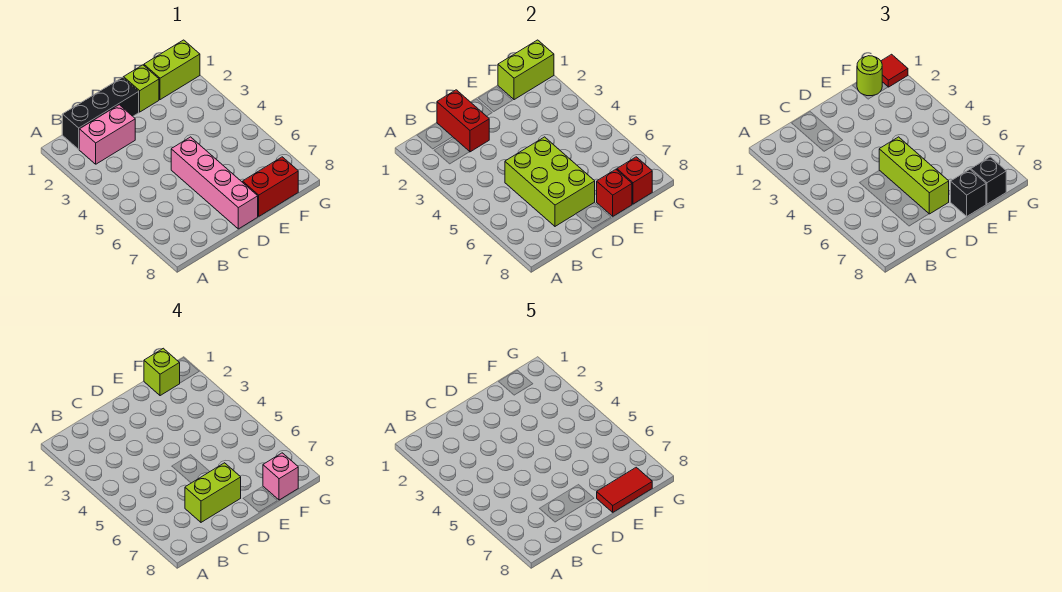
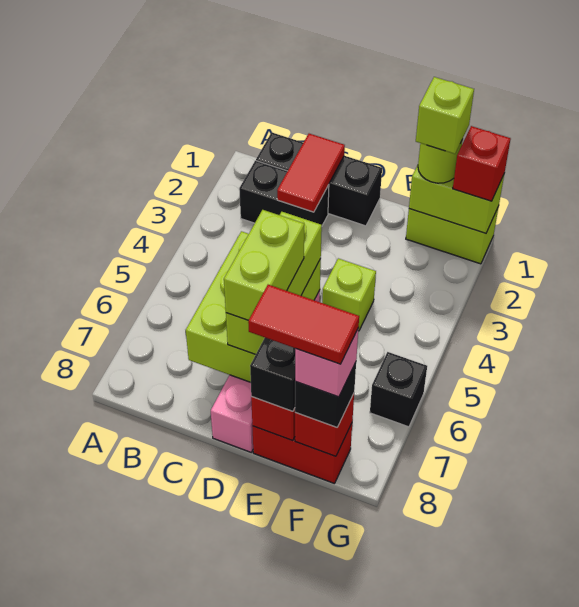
pink brick B2:C2 level 1 -> black brick B2:C2 level 1
red brick C1:C2 level 2 -> red tile C1:C2 level 2
lime brick C7:D7 level 4 -> lime brick D6:D7 level 4
lime brick E1 level 1 -> lime brick E4 level 1
red tile G1 level 3 -> red brick G1 level 3
none -> black brick G6 level 1

